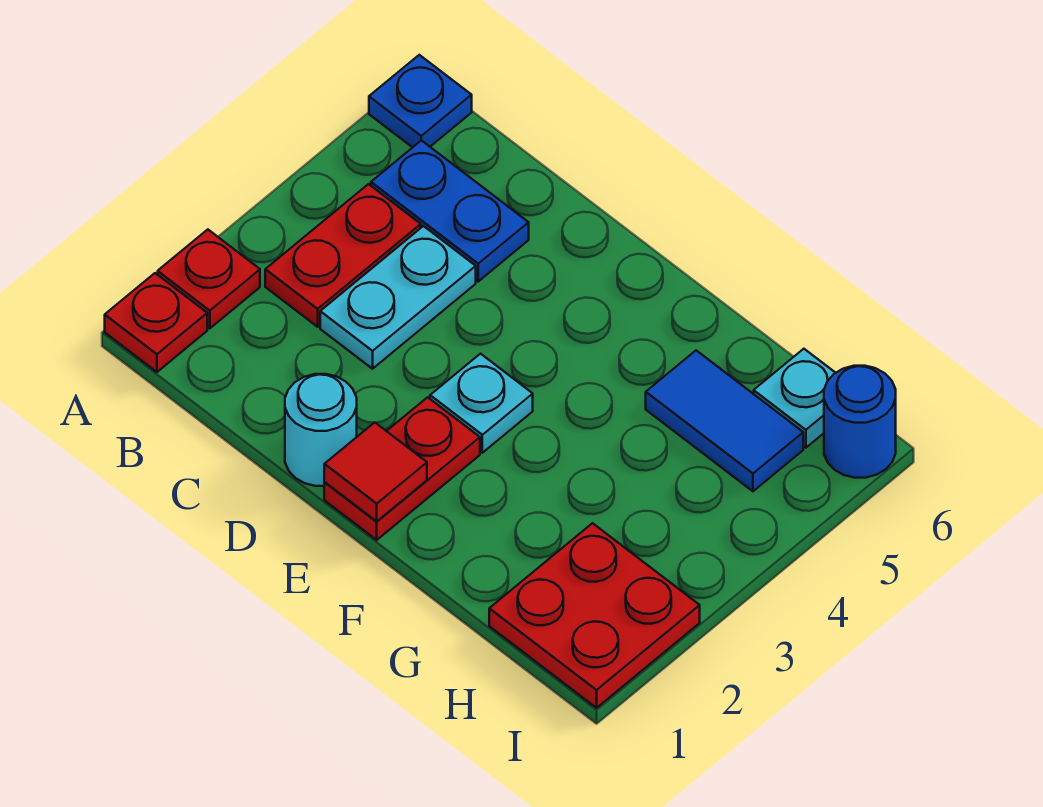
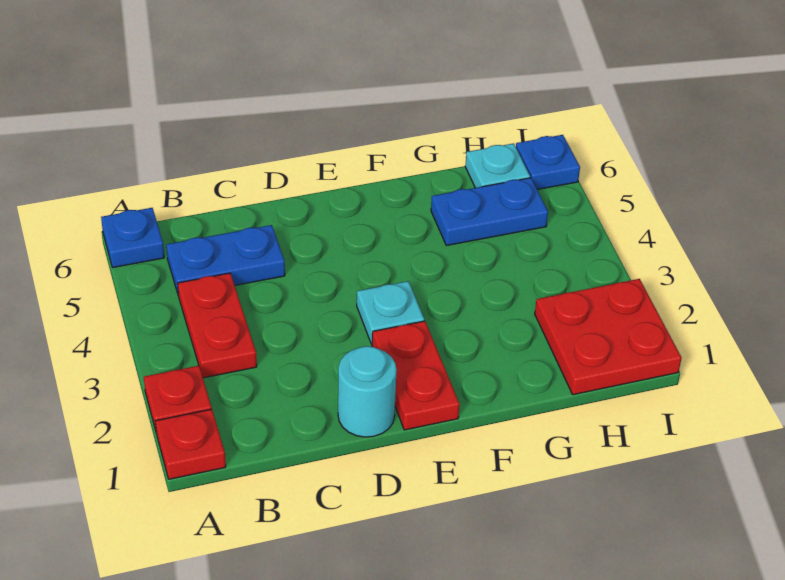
cyan plate C3:C4 level 1 -> none
red tile E1 level 2 -> none
blue tile G5:H5 level 1 -> blue plate G5:H5 level 1
blue round brick I6 level 1 -> blue plate I6 level 1

